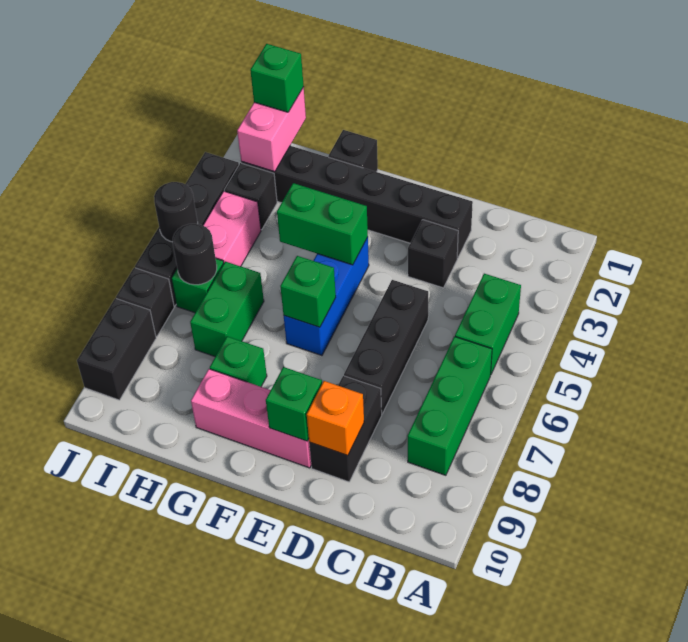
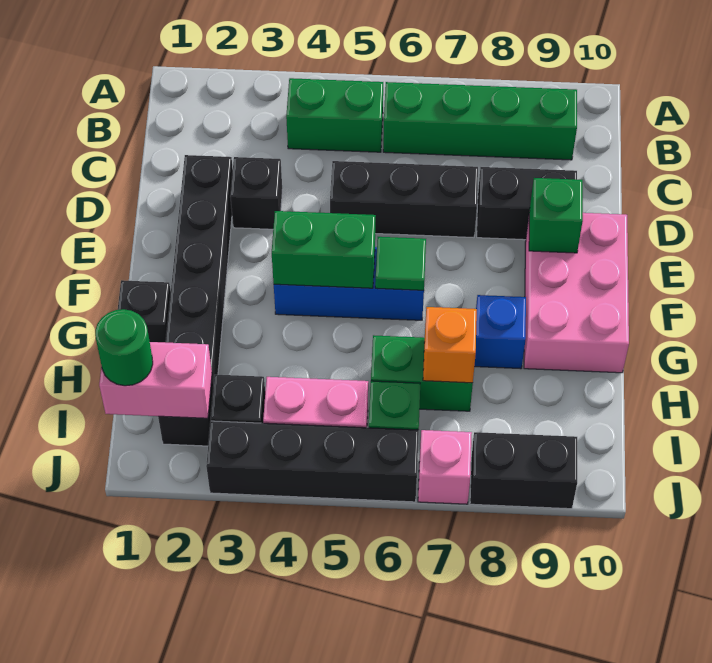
green brick B6:B8 level 1 -> green brick B6:B9 level 1
orange brick D9 level 2 -> orange brick H7 level 2
pink brick E9:G9 level 1 -> pink brick E9:G10 level 1
green brick F4:G4 level 2 -> green brick F4:F5 level 2
green brick F6 level 2 -> green tile F6 level 2
green brick G8 level 1 -> blue brick G8 level 1
green brick I1 level 3 -> green round brick I1 level 3
black round brick I6 level 2 -> none
black round brick J5 level 2 -> none
black brick J7 level 1 -> pink brick J7 level 1

